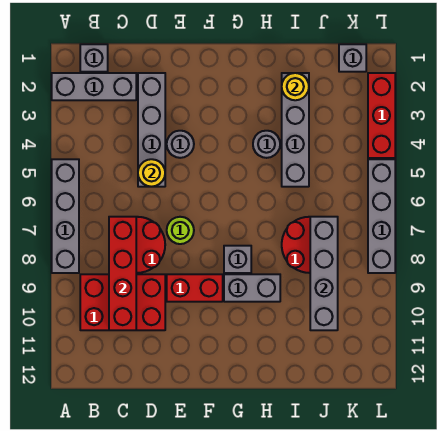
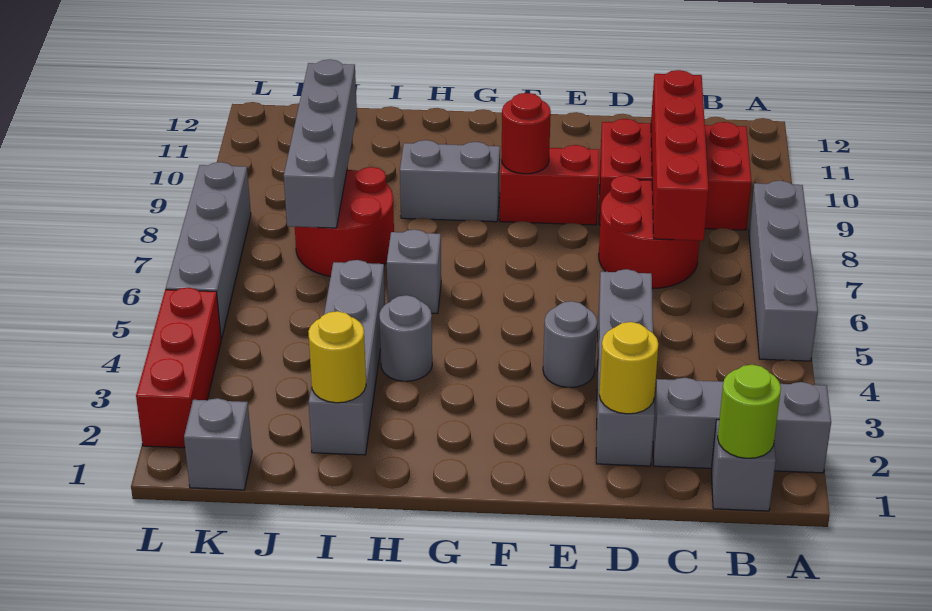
yellow round brick D5 level 2 -> yellow round brick D2 level 2
lime round brick E7 level 1 -> lime round brick B1 level 2
none -> red round brick F9 level 2
grey brick G8 level 1 -> grey brick H6 level 1

